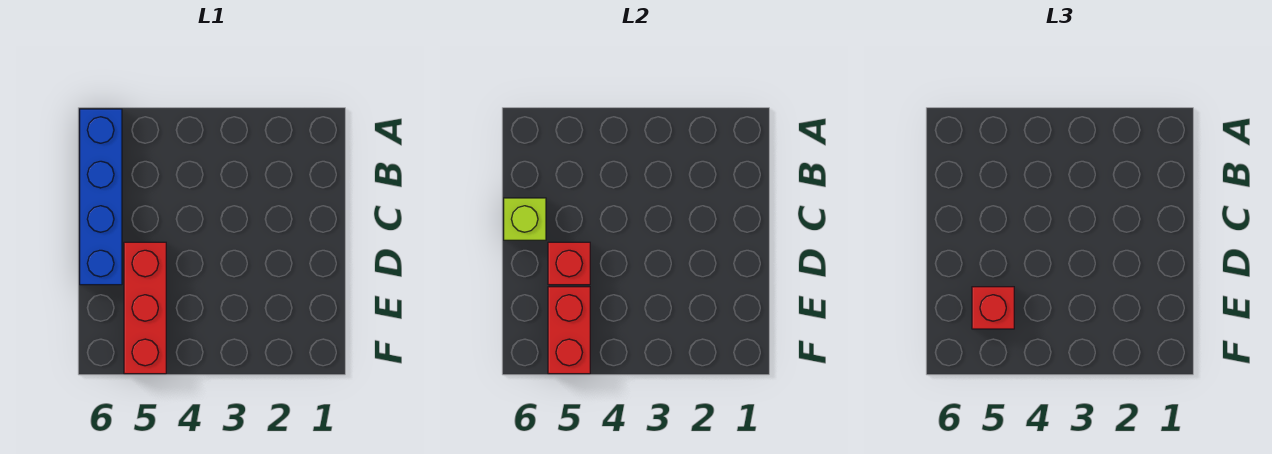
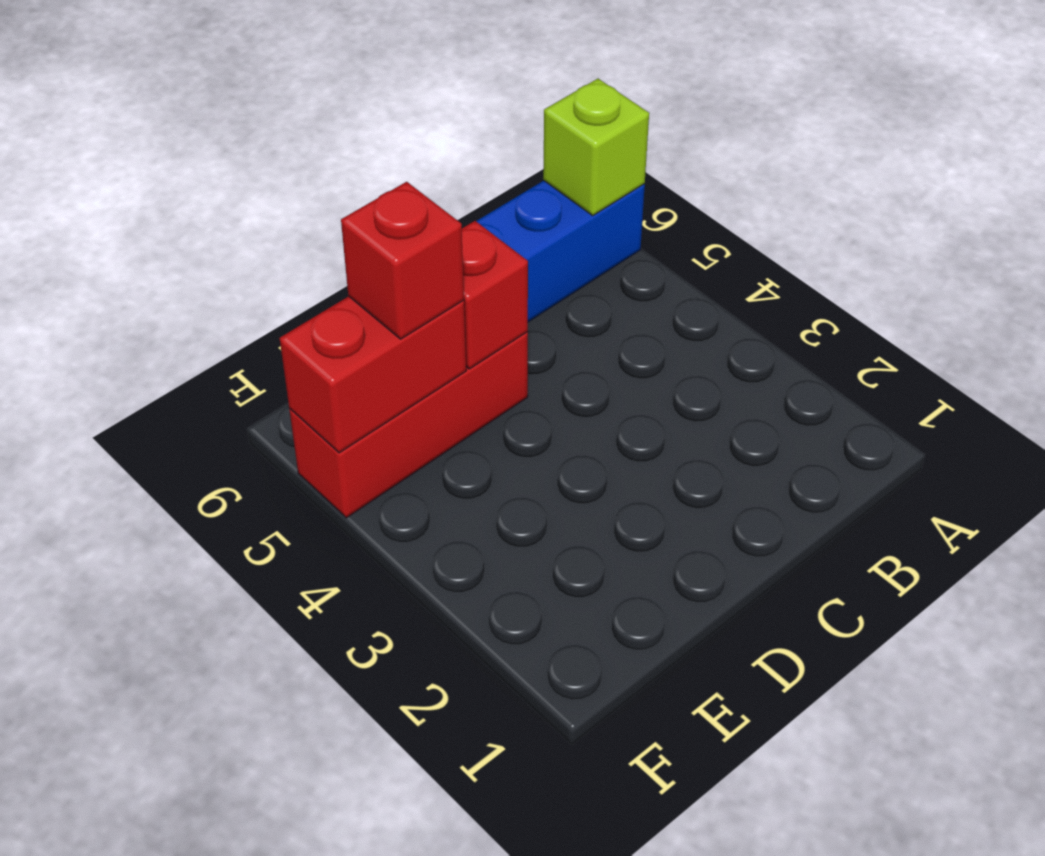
lime brick C6 level 2 -> lime brick A6 level 2

